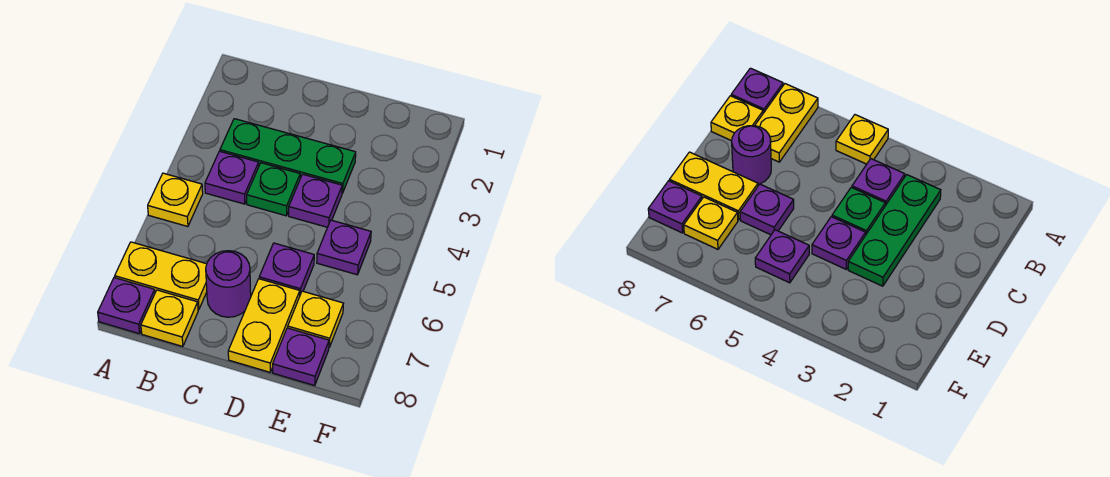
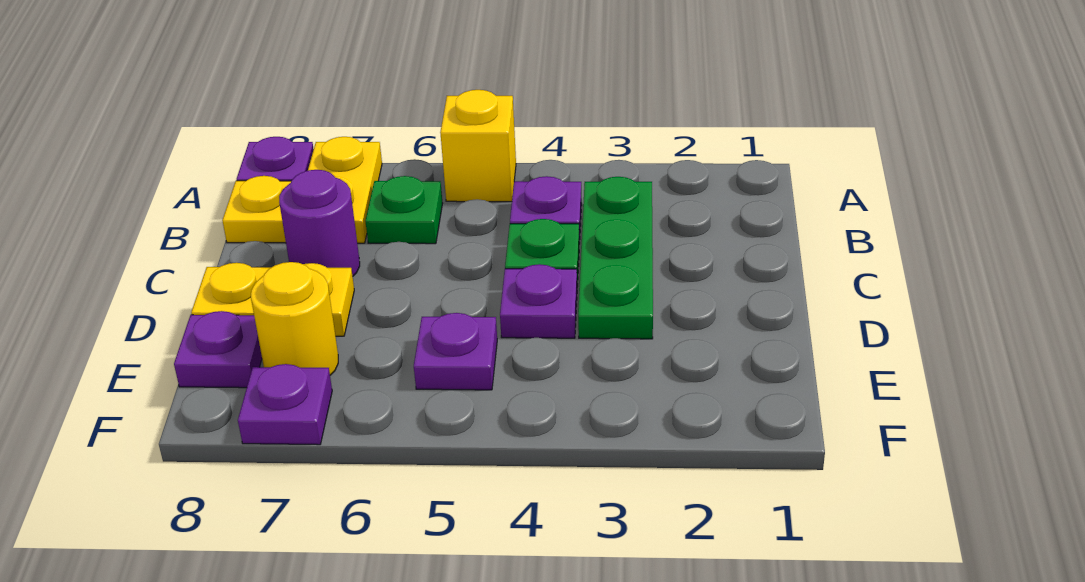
yellow plate A5 level 1 -> yellow brick A5 level 1
none -> green plate B6 level 1
purple plate D6 level 1 -> purple plate F7 level 1
yellow plate E7 level 1 -> yellow round brick E7 level 1

